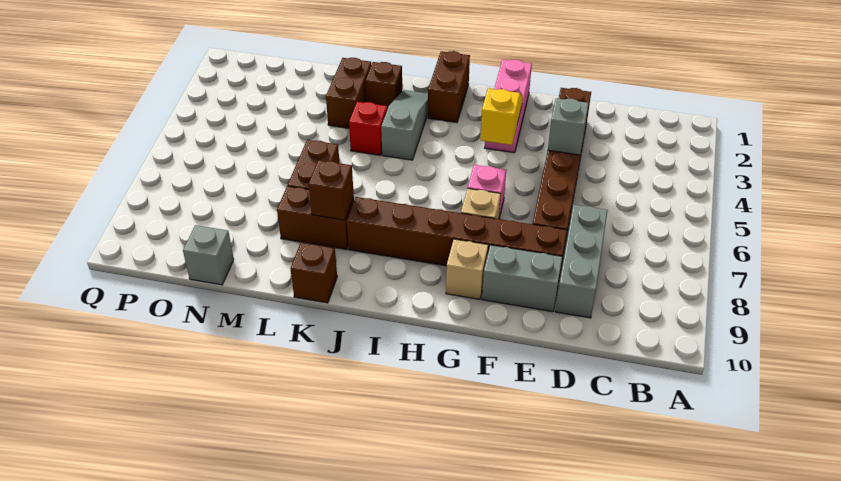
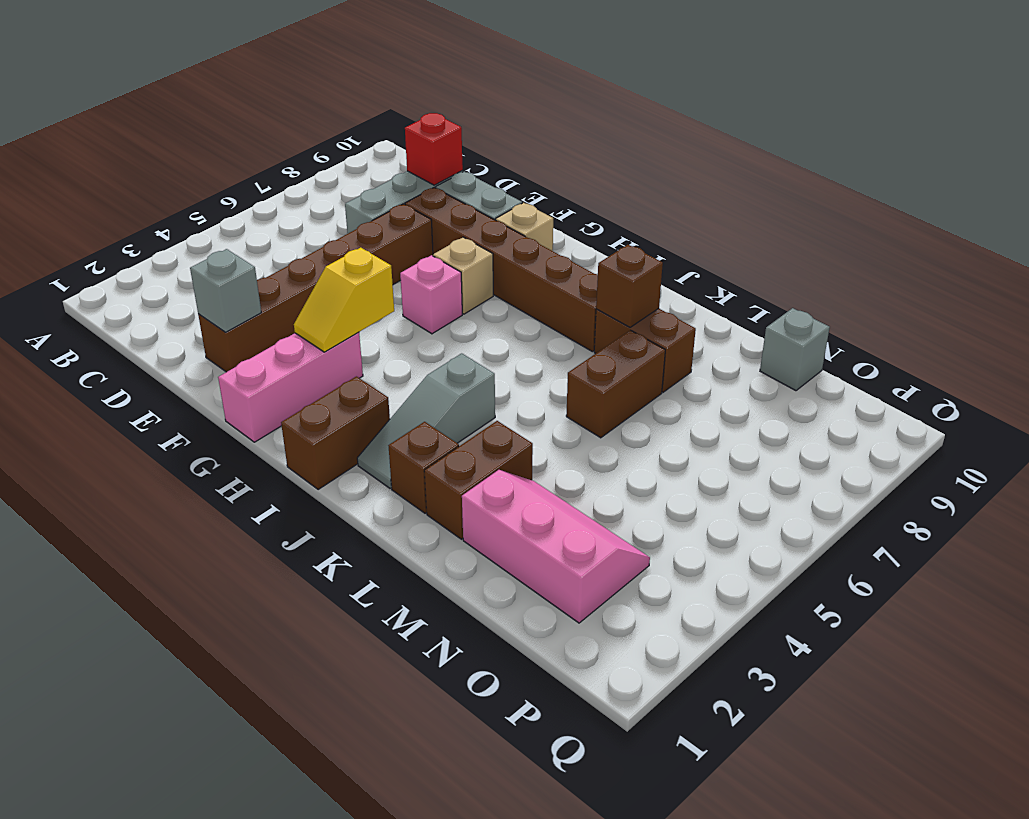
grey brick E4 level 2 -> grey brick E2 level 2
red brick K4 level 1 -> red brick D9 level 2
brown brick K10 level 1 -> none
none -> pink slope M2:O3 level 1 top 2

